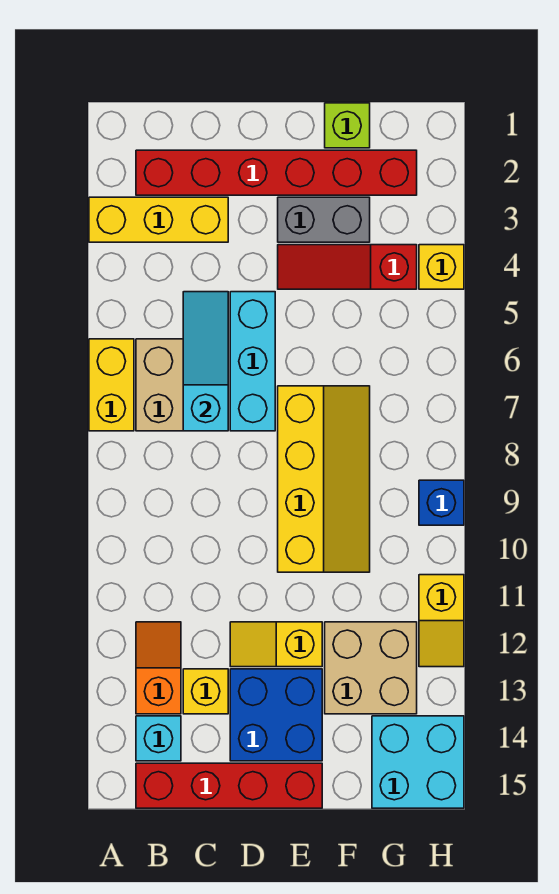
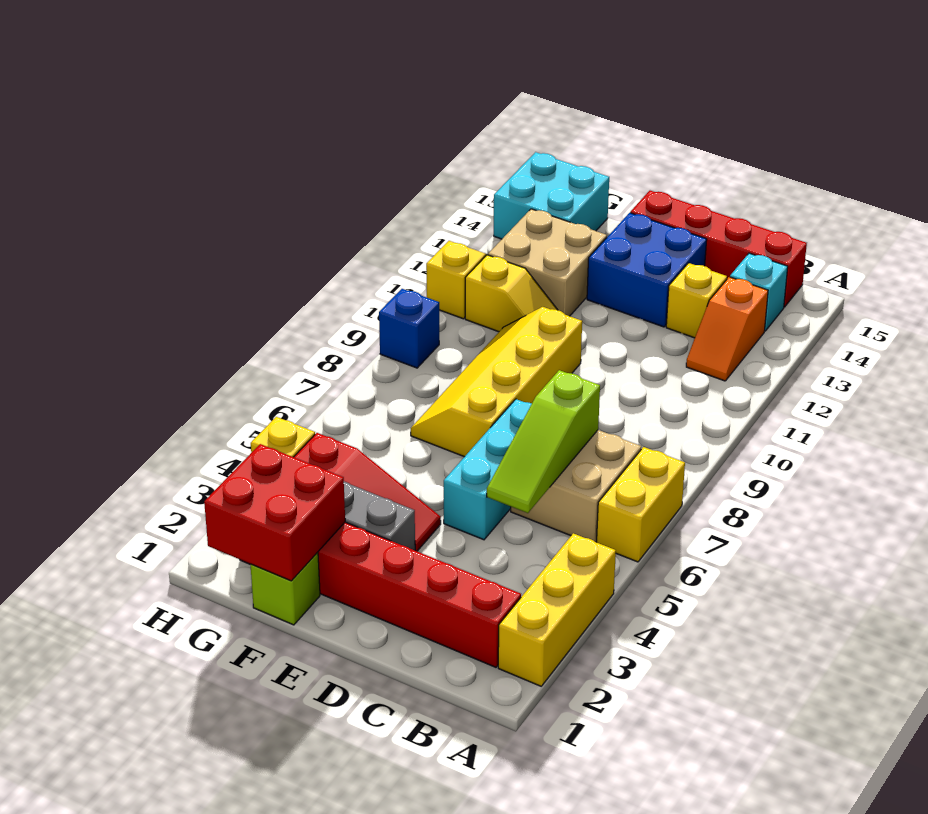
yellow brick A3:C3 level 1 -> yellow brick A2:A4 level 1
cyan slope C5:C7 level 2 top 7 -> lime slope C5:C7 level 2 top 7
yellow slope D12:E12 level 1 top E -> yellow slope F11:G11 level 1 top G
none -> red brick F1:G2 level 2

